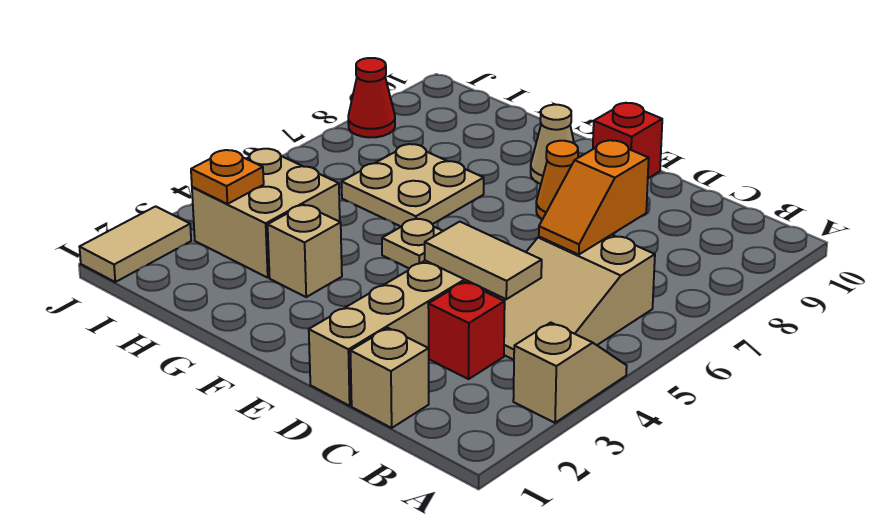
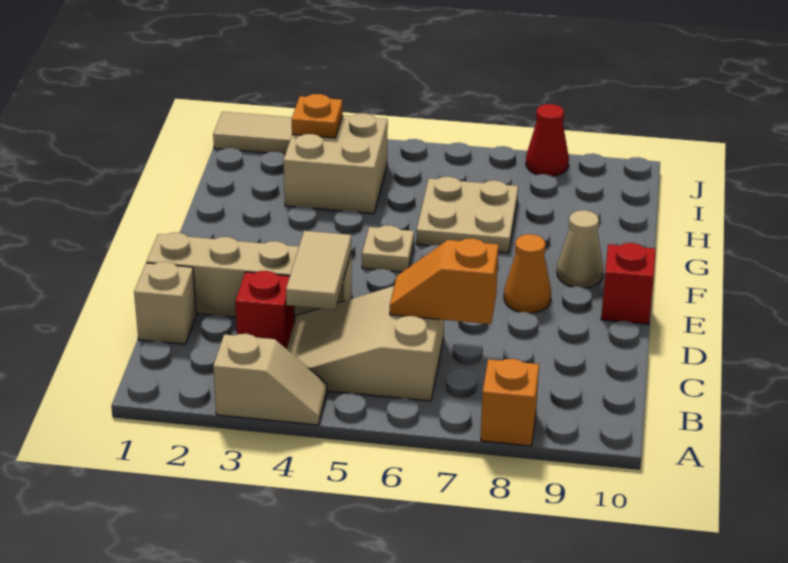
none -> orange brick A8 level 1
tan brick G3 level 1 -> none

